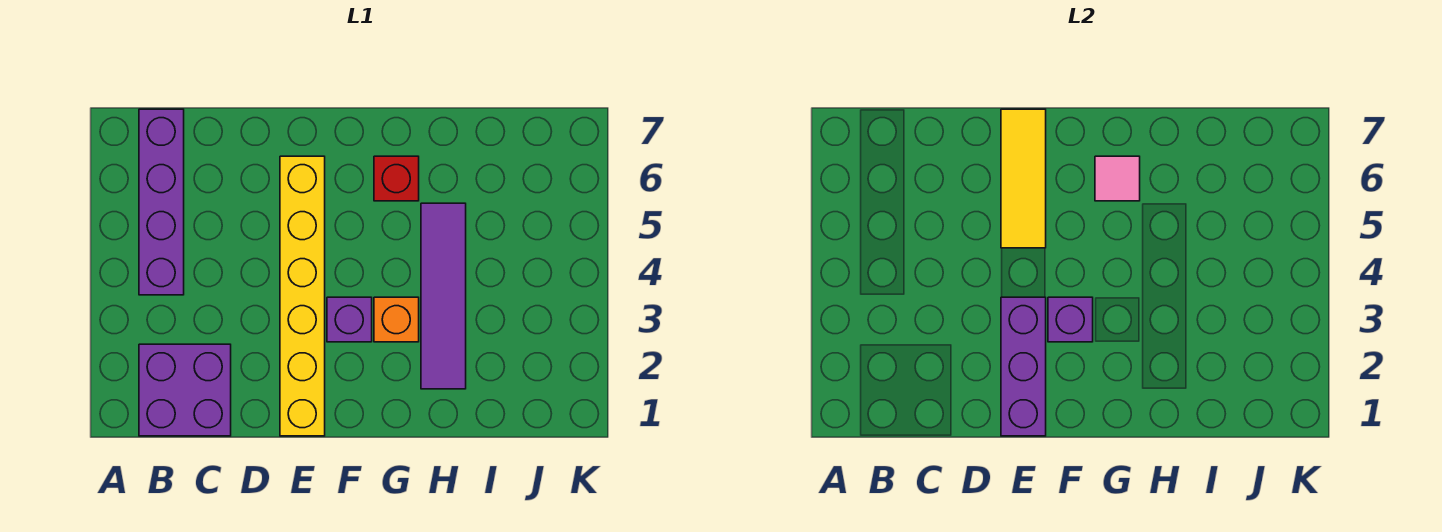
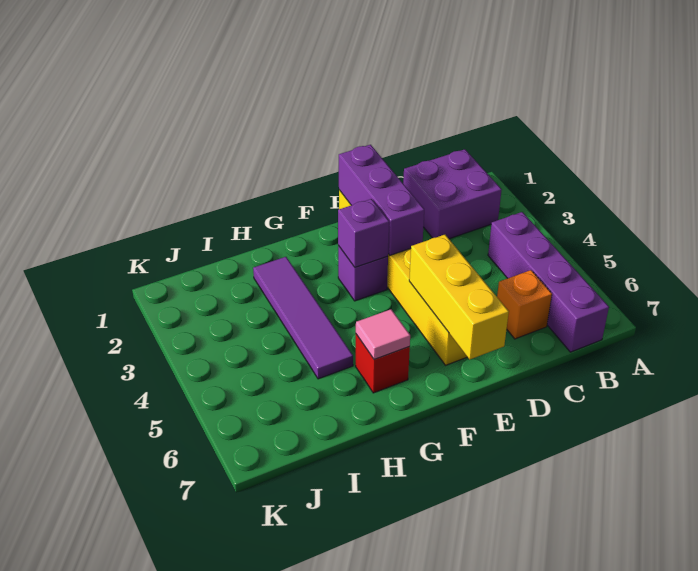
yellow tile E5:E7 level 2 -> yellow brick E5:E7 level 2
orange brick G3 level 1 -> orange brick C6 level 1

